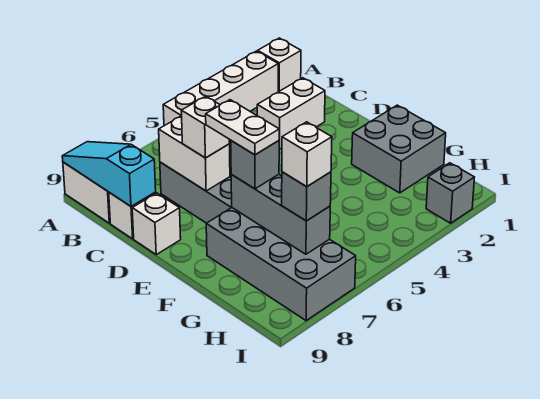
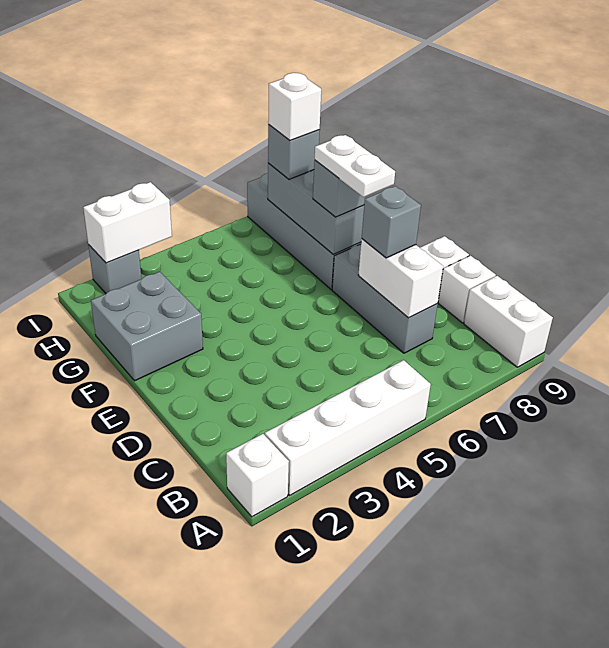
cyan slope A9:C9 level 2 top C -> none
white brick C2:C3 level 1 -> white brick I2:I3 level 2
white brick D7 level 3 -> grey brick D7 level 3

